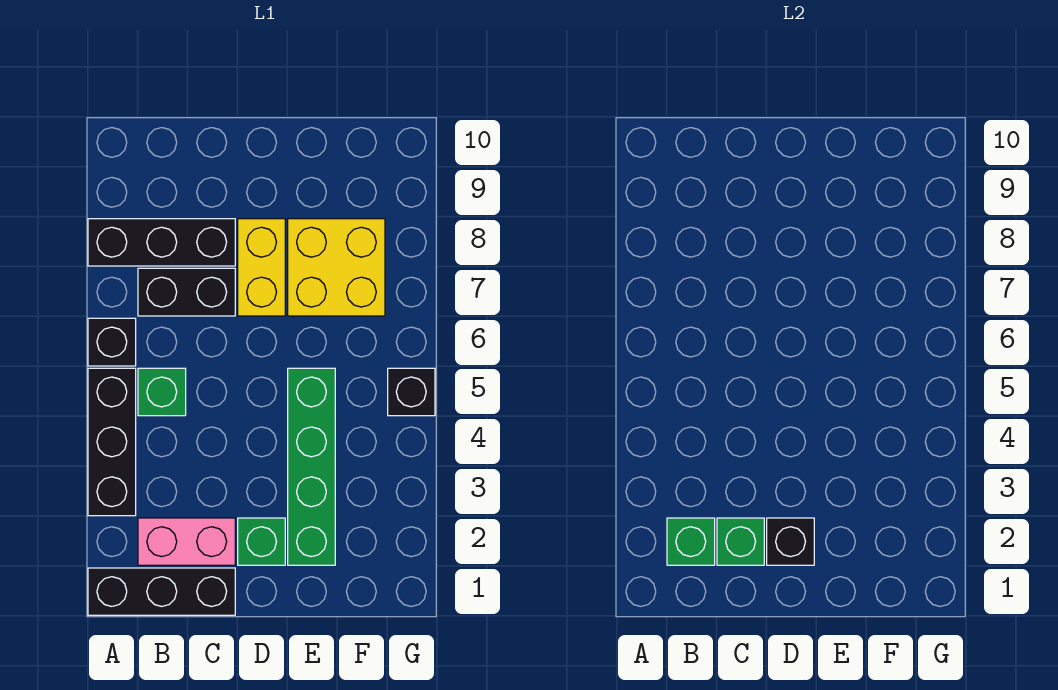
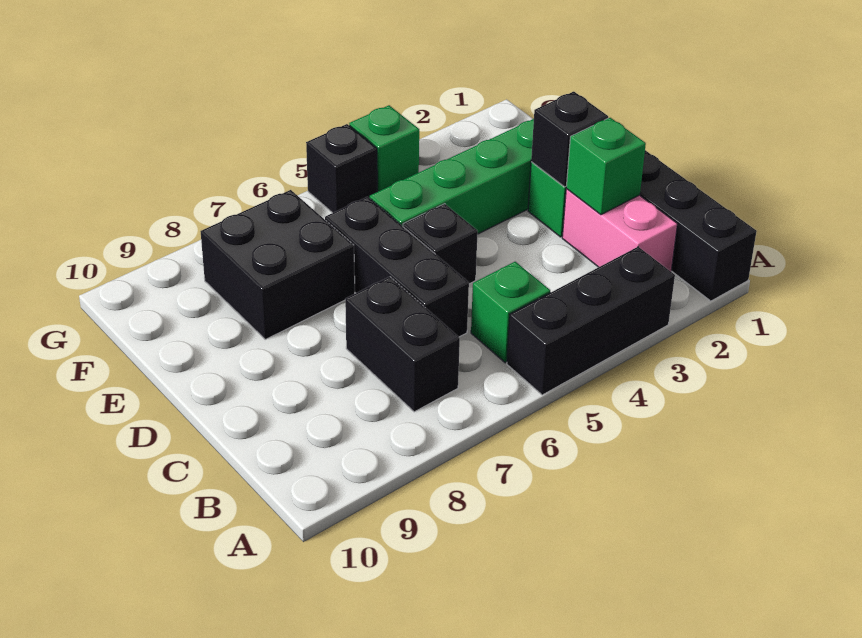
black brick A6 level 1 -> black brick D5 level 1
black brick A8:C8 level 1 -> black brick C6:E6 level 1
green brick B2 level 2 -> green brick G4 level 1
yellow brick D7:D8 level 1 -> none
yellow brick E7:F8 level 1 -> black brick E7:F8 level 1

